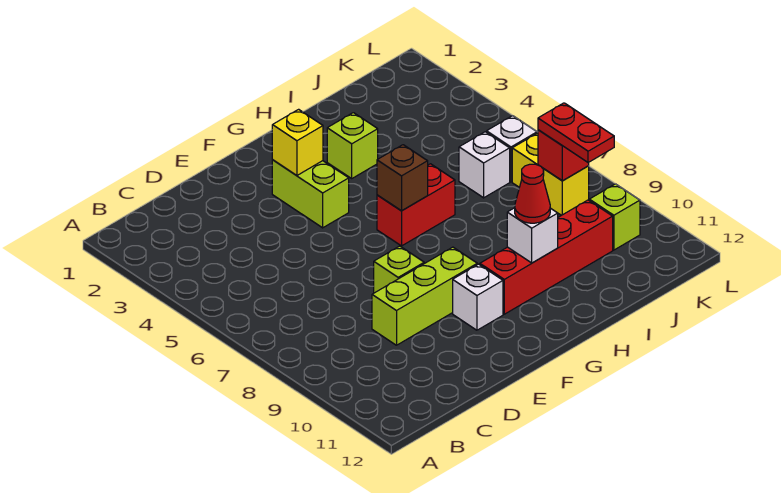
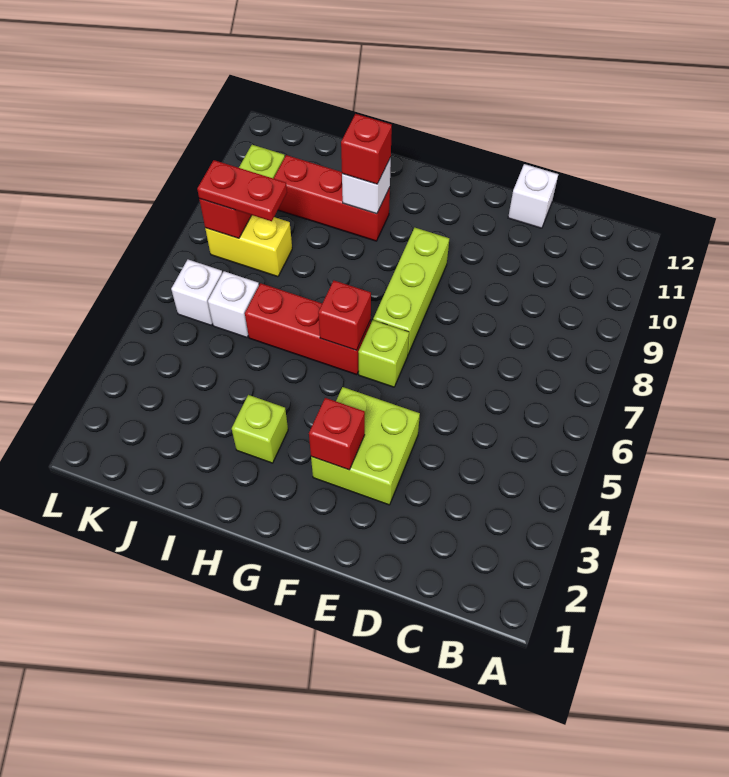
lime brick D9:F9 level 1 -> lime brick F7:F9 level 1
lime brick E8 level 1 -> lime brick F6 level 1
lime brick F3:F4 level 1 -> lime brick E3:F4 level 1
yellow brick F3 level 2 -> red brick F3 level 2
white brick F10 level 1 -> white brick D12 level 1
red brick G6:H6 level 1 -> red brick G6:I6 level 1
brown brick G6 level 2 -> red brick G6 level 2
red brick G10:J10 level 1 -> red brick H10:J10 level 1
red cone H10 level 3 -> red brick H10 level 3
yellow brick K7:K8 level 1 -> yellow brick J8:K8 level 1
red plate K8:K9 level 3 -> red plate J8:K8 level 3

